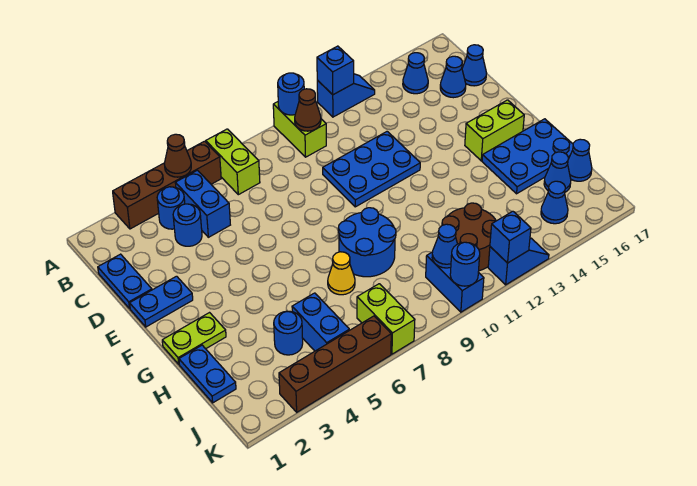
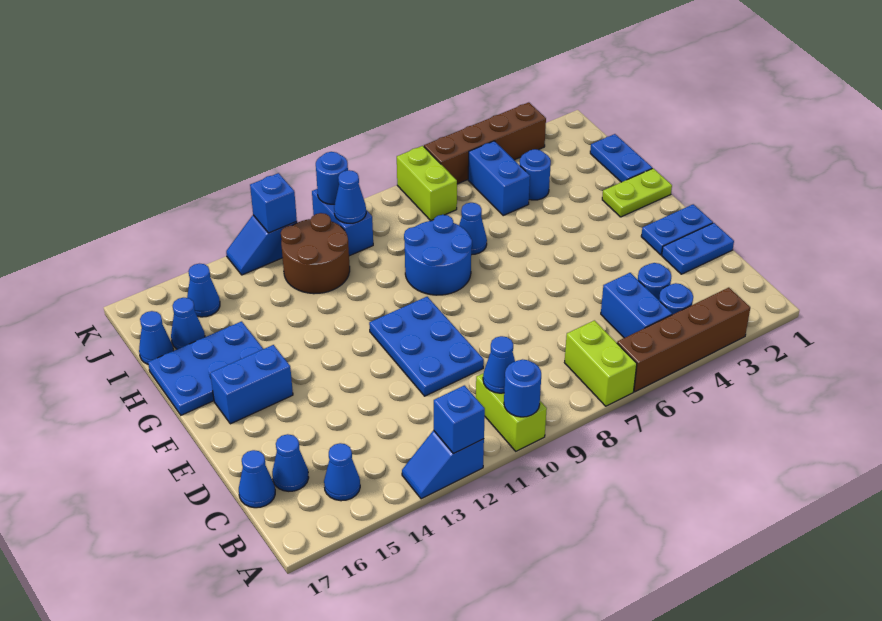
brown cone A5 level 2 -> none
brown cone B10 level 2 -> blue cone B10 level 2
blue plate C1:D1 level 1 -> blue plate D1:D2 level 1
blue plate D10:E12 level 1 -> blue plate D10:F11 level 1
lime brick F15:F16 level 1 -> blue brick F15:F16 level 1
yellow cone H7 level 1 -> blue cone H7 level 1

